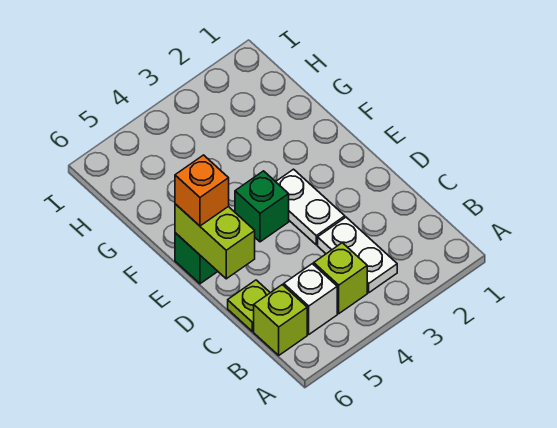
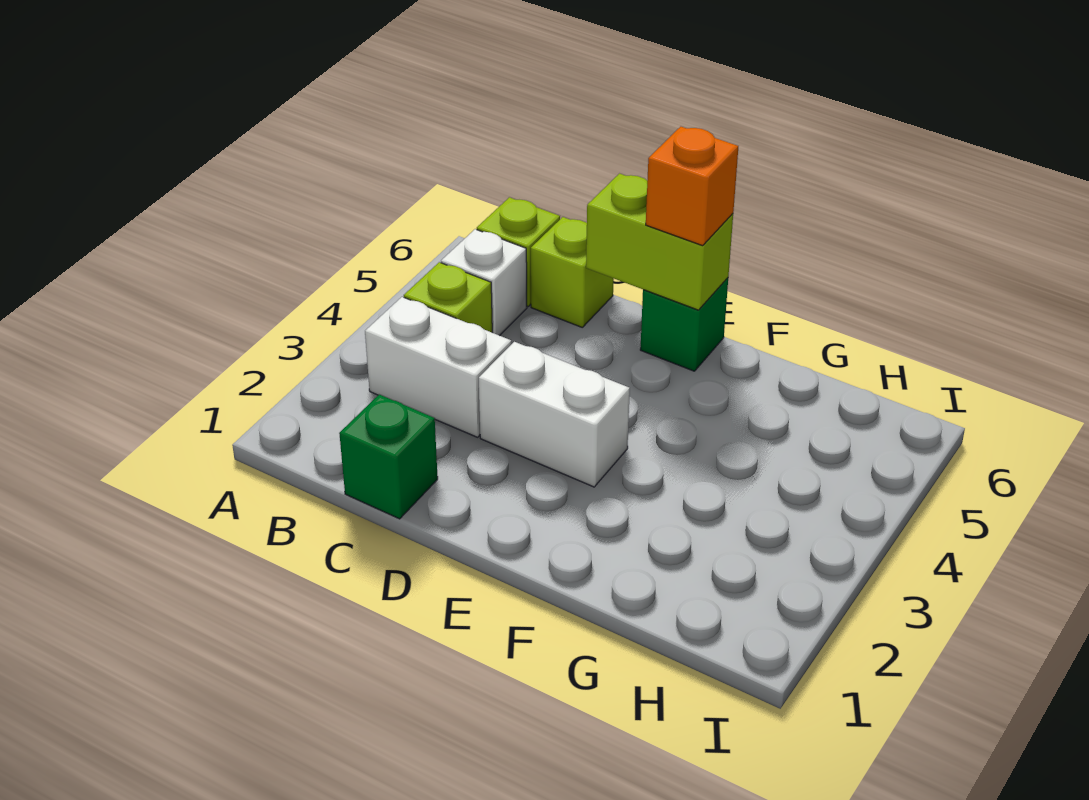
white plate B3:C3 level 1 -> white brick B3:C3 level 1
lime plate C6 level 1 -> lime brick C6 level 1
white plate D3:E3 level 1 -> white brick D3:E3 level 1
green brick E4 level 1 -> green brick C1 level 1

